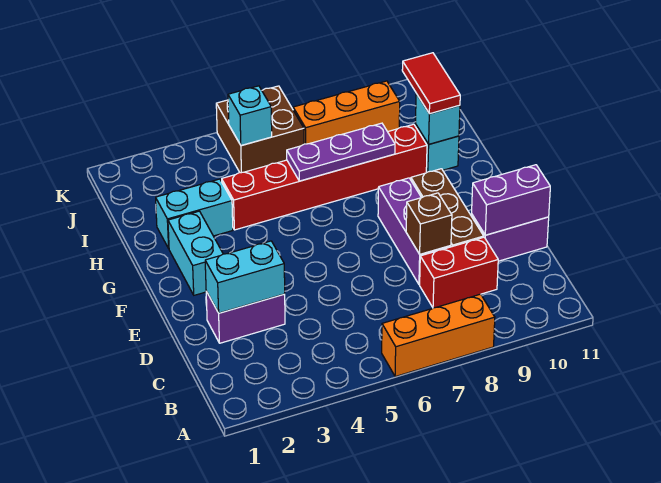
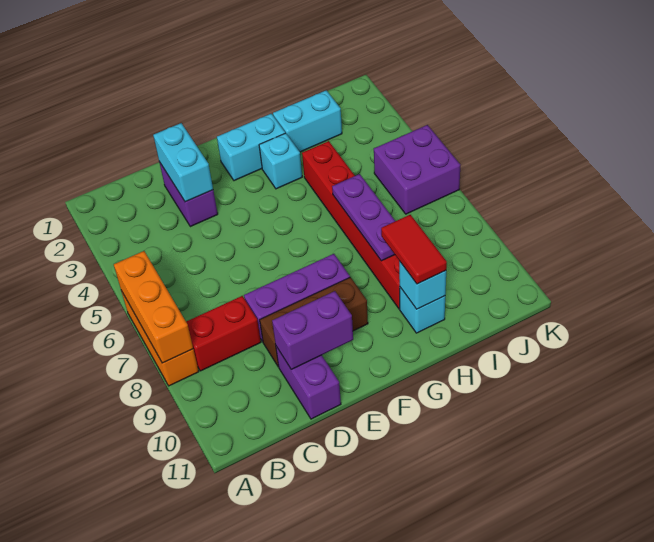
red brick C8:C9 level 1 -> red brick B8:C8 level 1
brown brick D8 level 2 -> none
purple brick D10:D11 level 2 -> purple brick D10:E10 level 2
cyan brick H2:H3 level 1 -> cyan brick H2:I2 level 1
red tile H10:I10 level 3 -> red tile H9:H10 level 3
brown brick J5:K6 level 1 -> purple brick J5:K6 level 1
cyan brick J5 level 2 -> cyan brick G3 level 1
orange brick J7:J9 level 1 -> orange brick A6:A8 level 2

